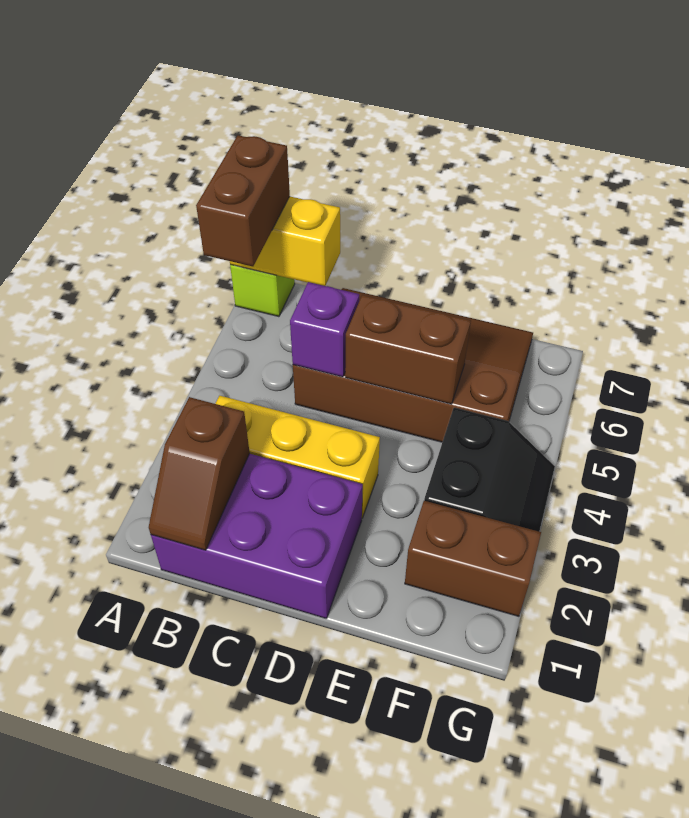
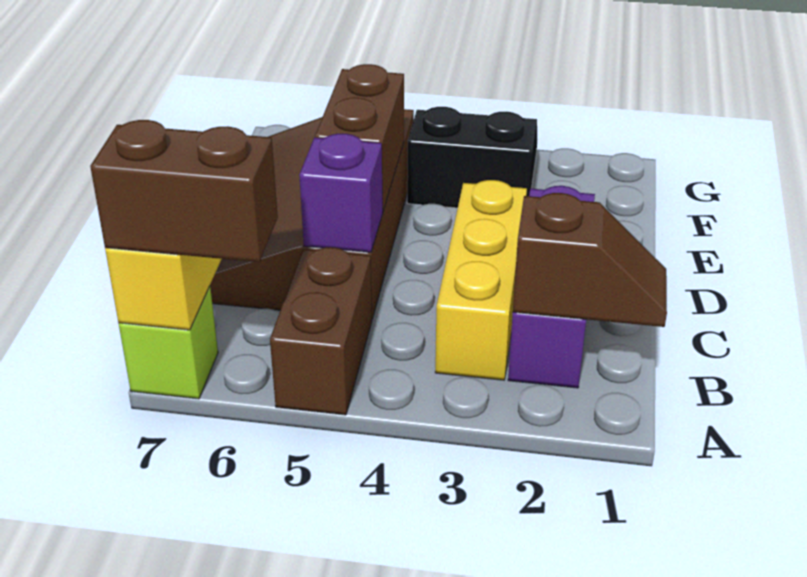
purple brick B1:D2 level 1 -> purple brick B2:D2 level 1
brown brick F2:G2 level 1 -> brown brick A5:B5 level 1

